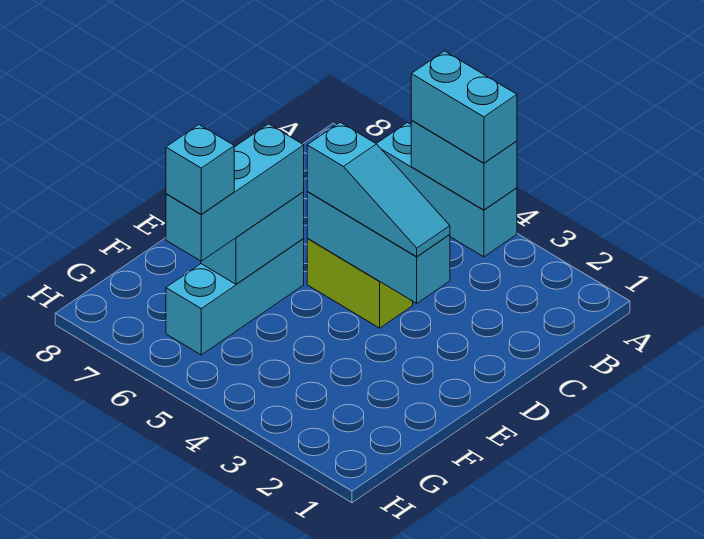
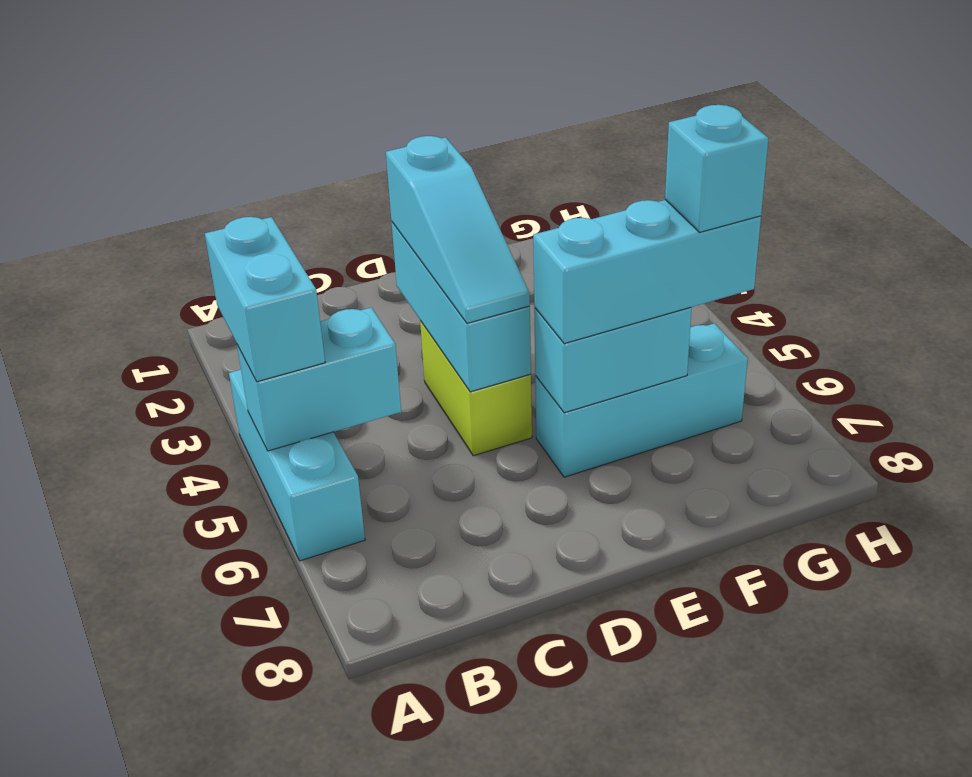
cyan brick A4:A5 level 2 -> cyan brick A5:B5 level 2
cyan slope D3:D5 level 3 top 5 -> cyan slope D3:D5 level 3 top 3

